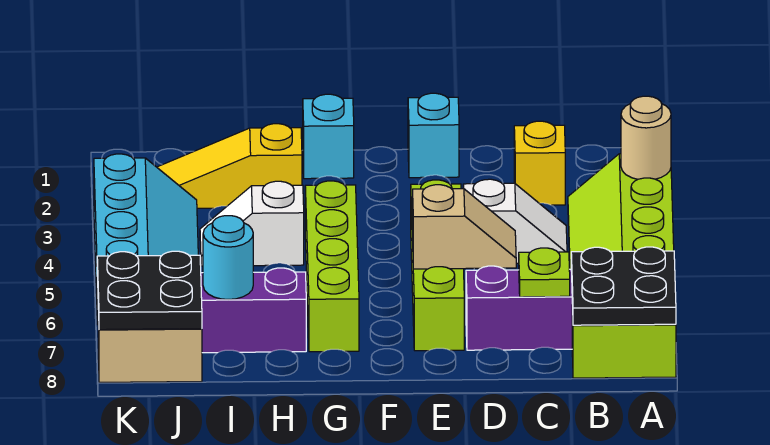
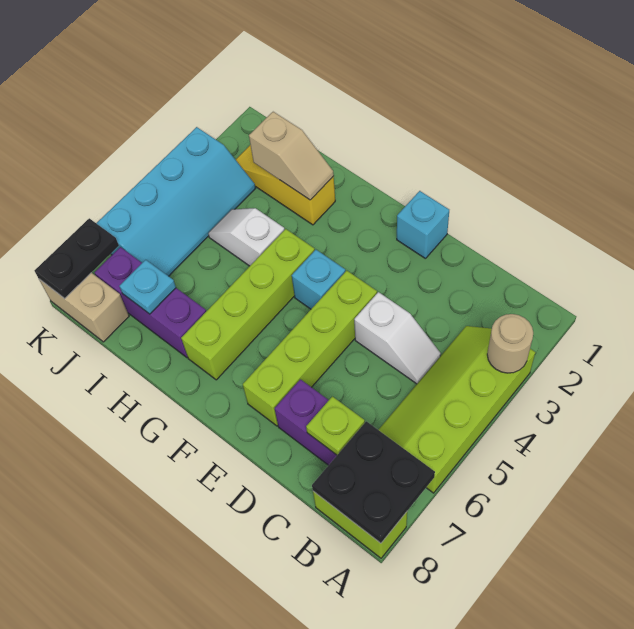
yellow brick C2 level 1 -> none
tan slope D6:E6 level 2 top E -> tan slope H2:I2 level 2 top I
cyan brick G1 level 1 -> cyan brick F4 level 1
cyan round brick I7 level 2 -> cyan plate I7 level 2
black plate J7:K8 level 2 -> black plate K7:K8 level 2

